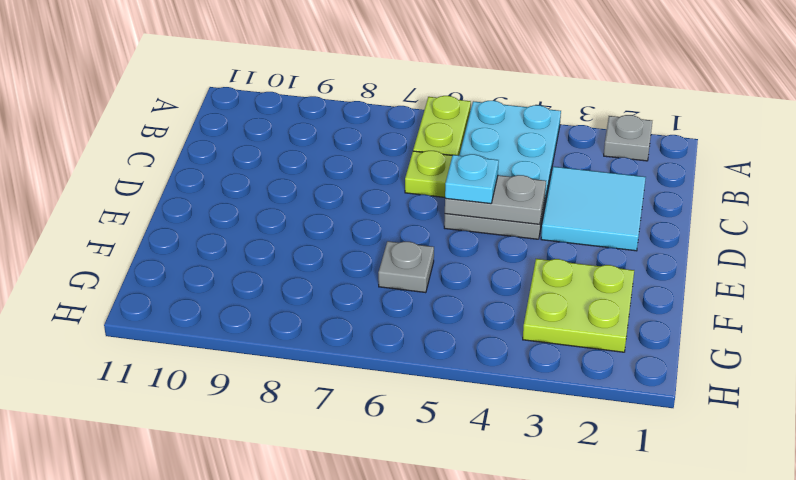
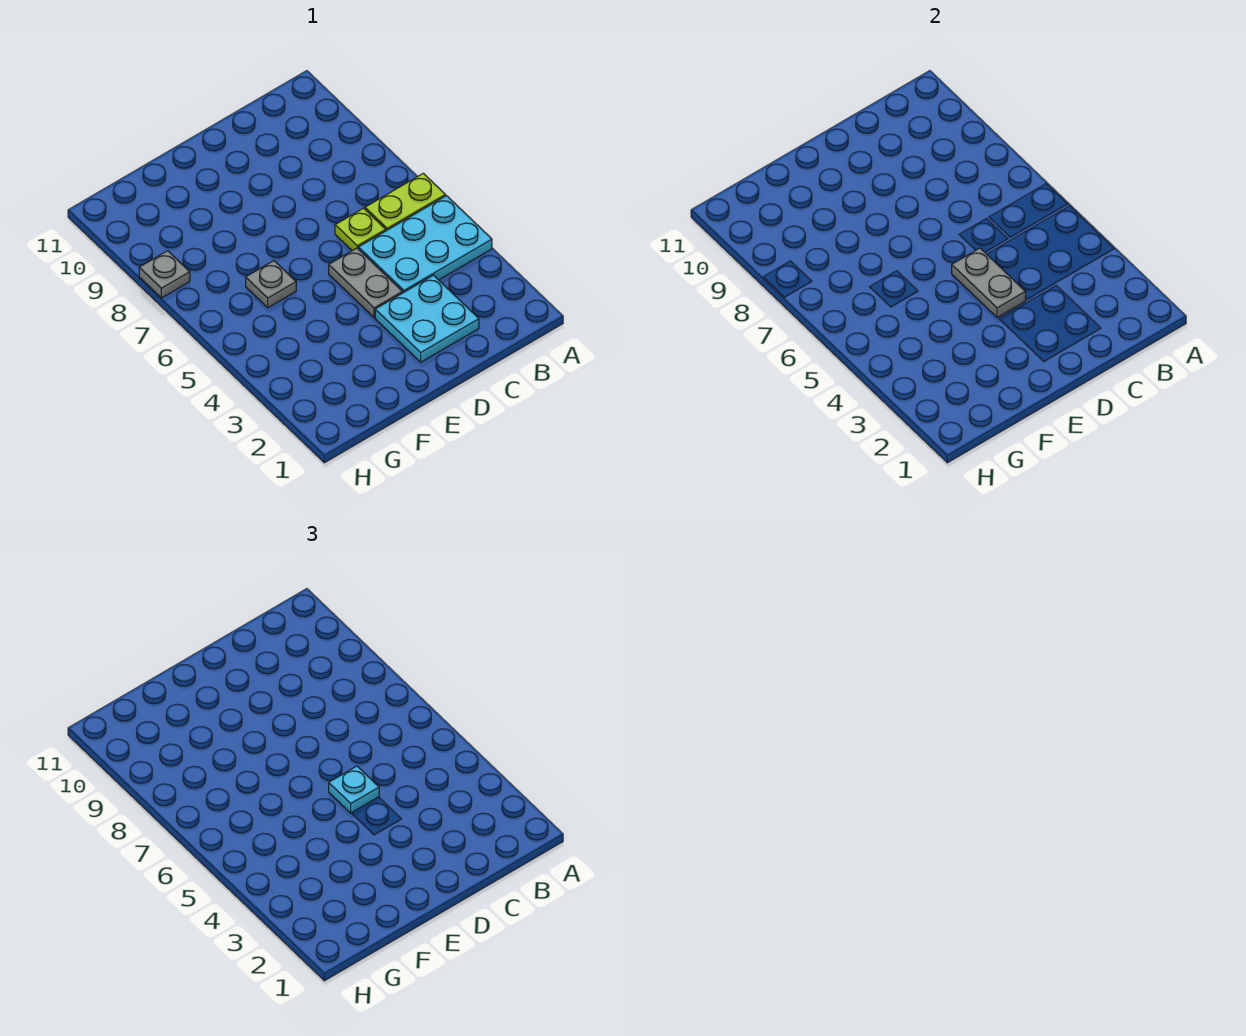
grey plate A2 level 1 -> grey plate H8 level 1
cyan tile C2:D3 level 1 -> cyan plate C2:D3 level 1
lime plate F2:G3 level 1 -> none

